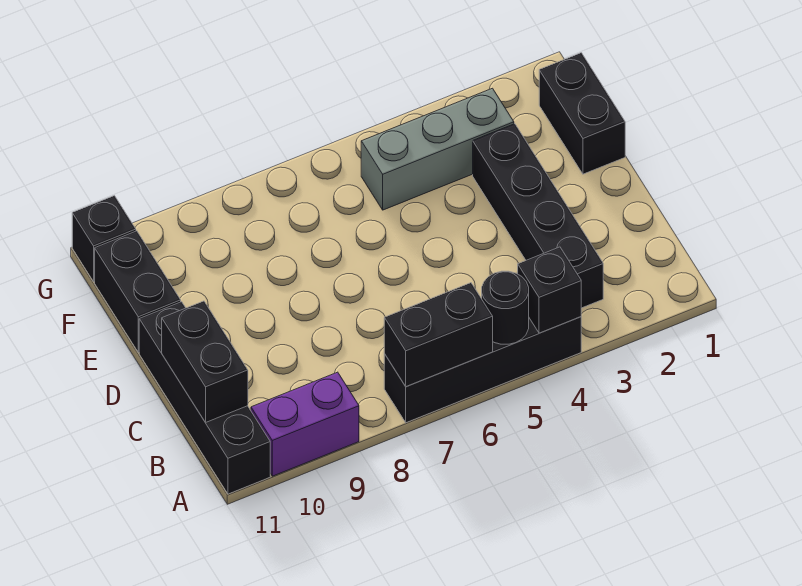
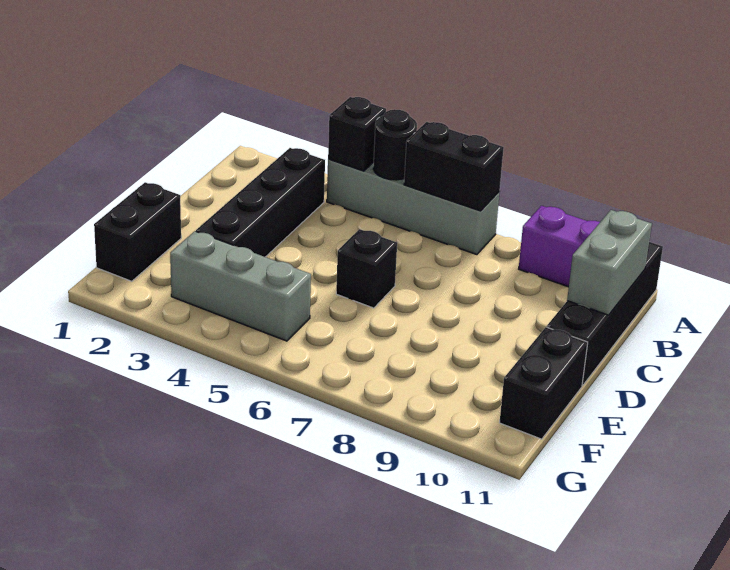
black brick A4:A7 level 1 -> grey brick A4:A7 level 1
black brick B11:C11 level 2 -> grey brick B11:C11 level 2
black brick G11 level 1 -> black brick D6 level 1

